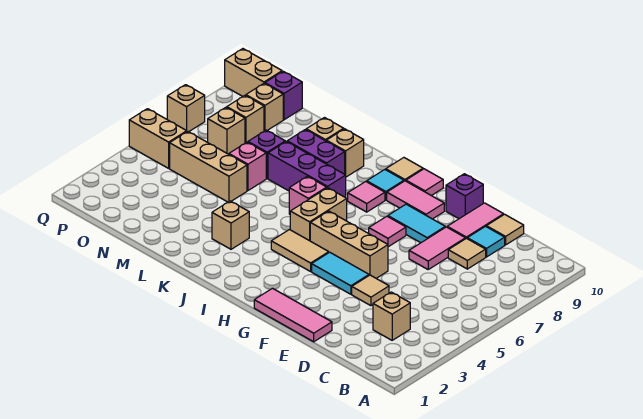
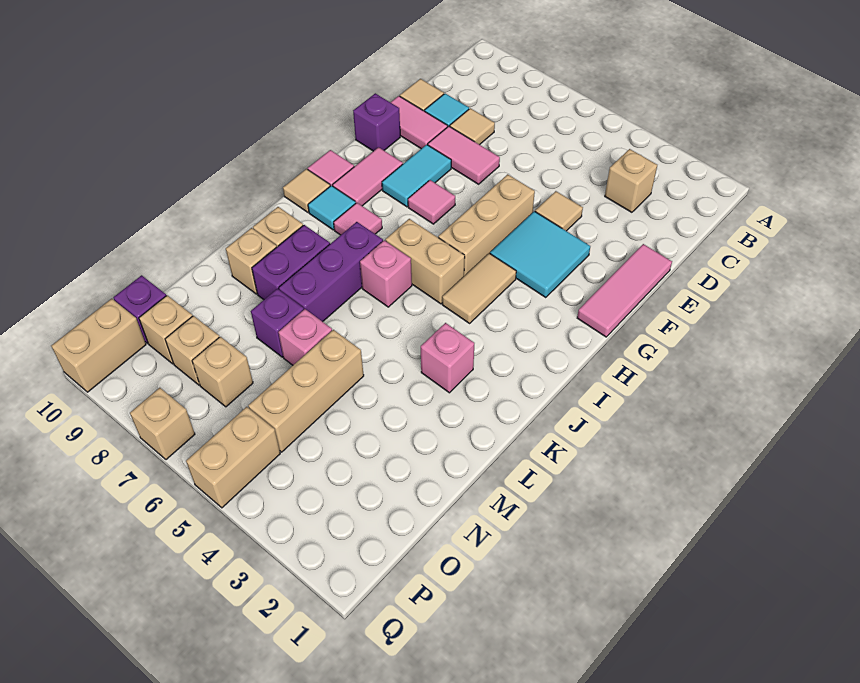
cyan tile F4:G4 level 1 -> cyan tile F3:G4 level 1
tan brick K3 level 1 -> pink brick K3 level 1

